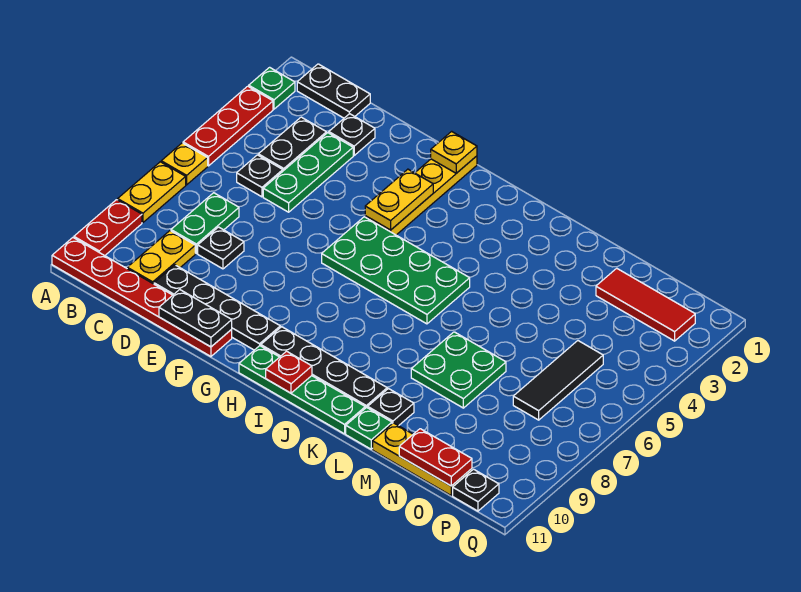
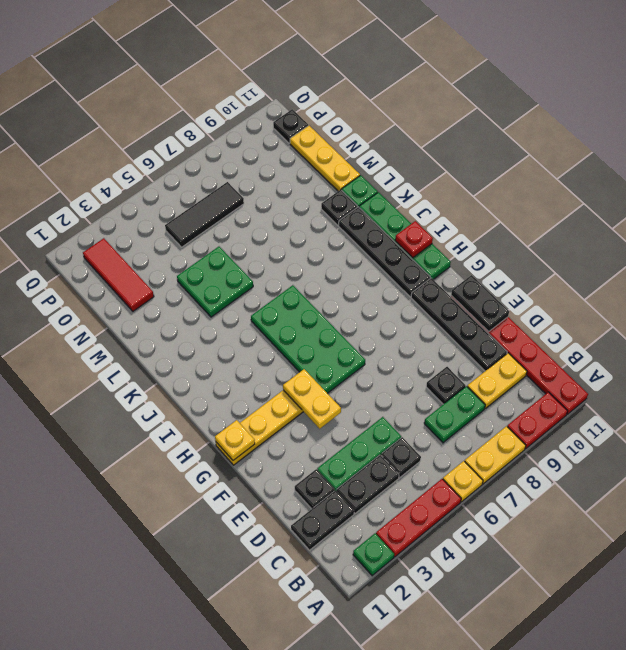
black plate B1:C1 level 1 -> black plate C1:C2 level 1
yellow plate G3:G4 level 2 -> yellow plate F4:G4 level 2
green plate L7:M8 level 1 -> green plate L4:M5 level 1
red plate N11:O11 level 2 -> none

